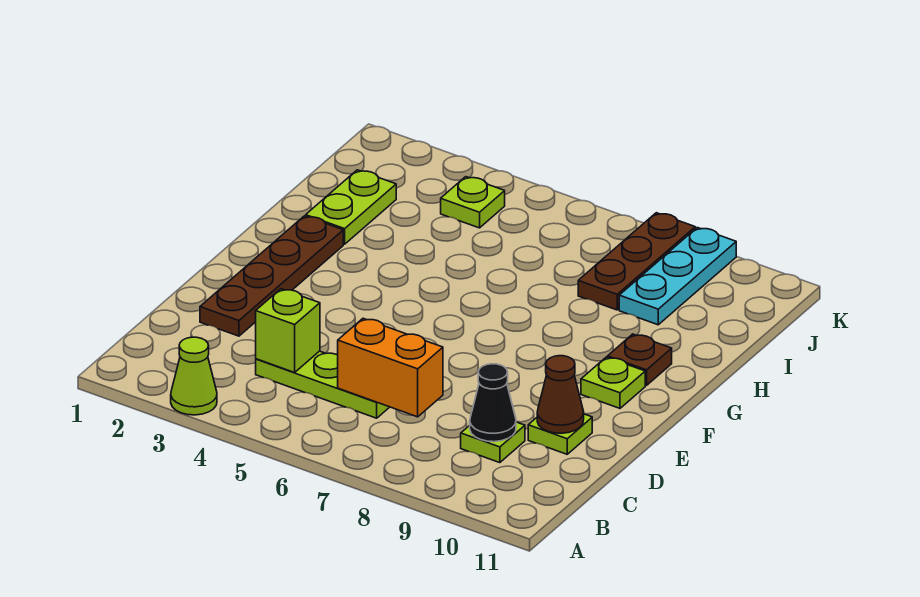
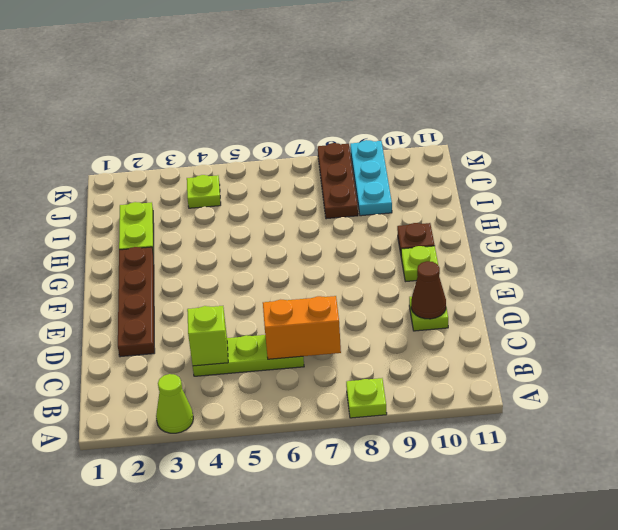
lime plate C9 level 1 -> lime plate A8 level 1
black cone C9 level 2 -> none

